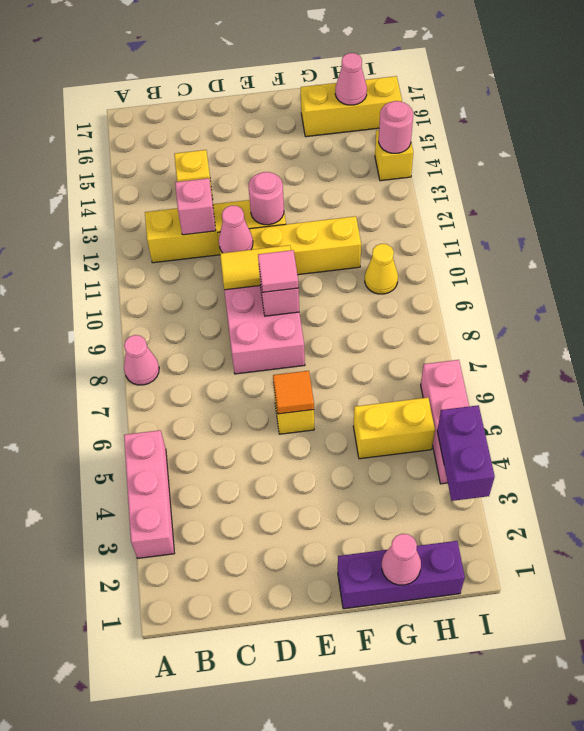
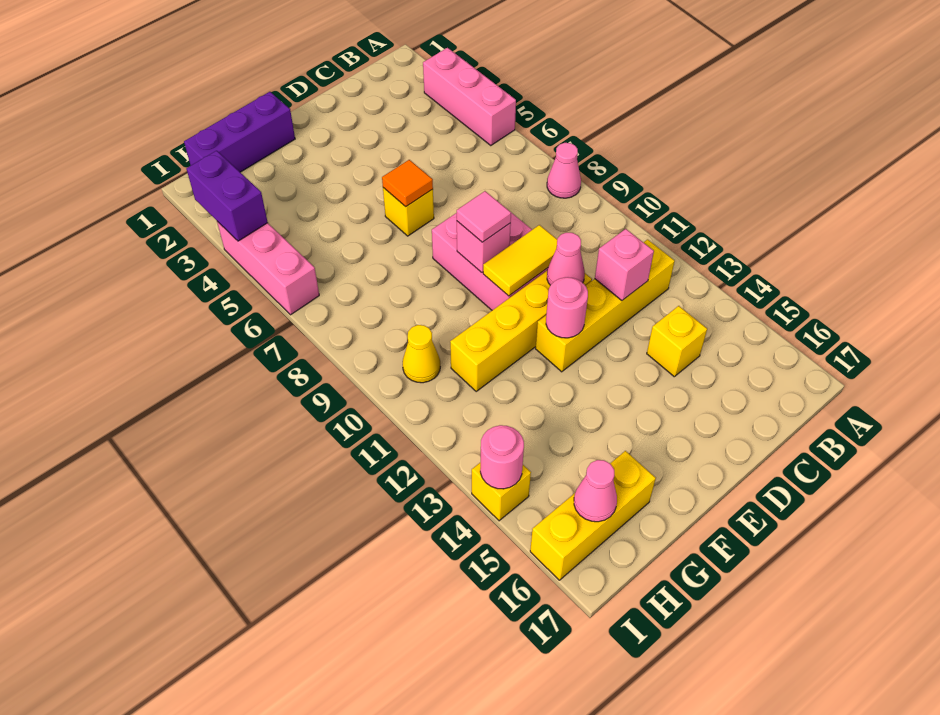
pink cone G1 level 2 -> none
yellow brick G5:H5 level 1 -> none

